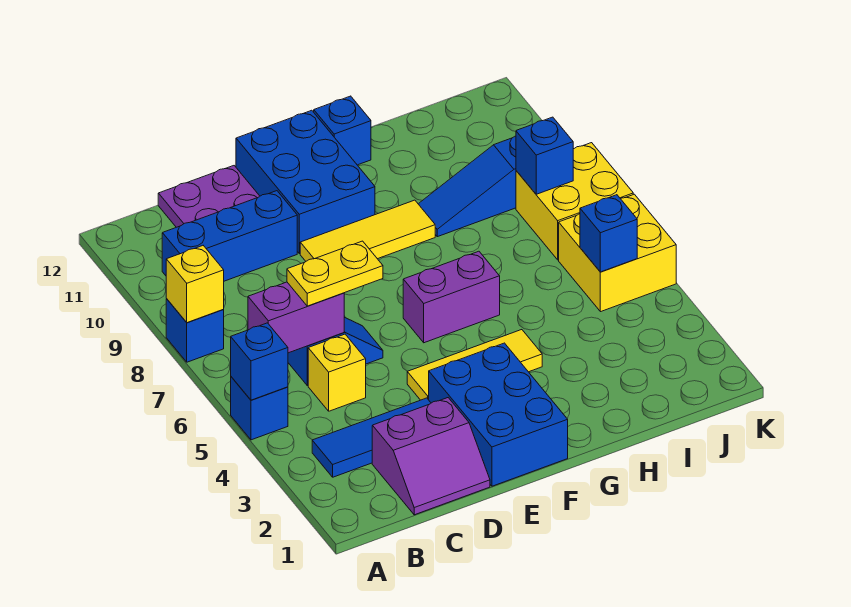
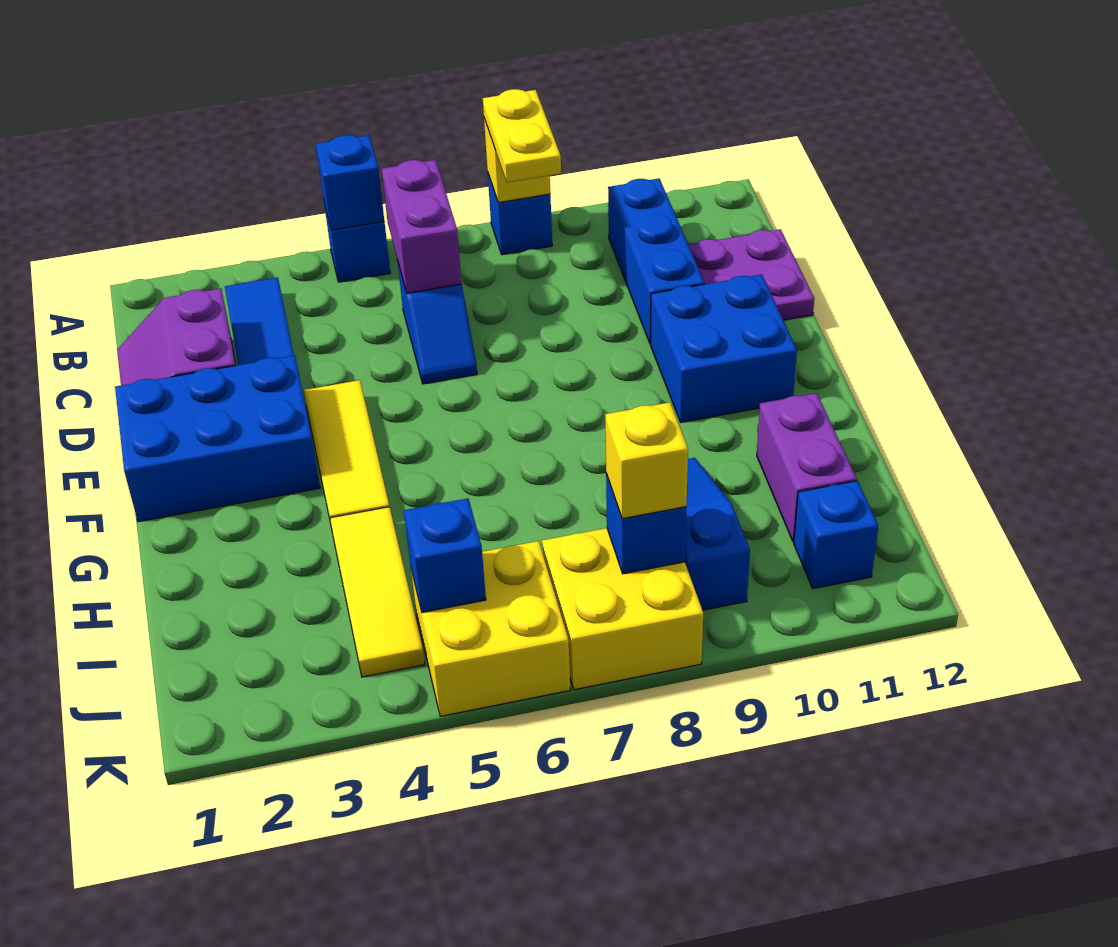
yellow brick C5 level 1 -> yellow brick J8 level 3
yellow plate C6:D6 level 3 -> yellow plate A8:B8 level 3
yellow tile E9:G9 level 1 -> yellow tile H4:J4 level 1
blue brick E10:F12 level 1 -> blue brick E10:F11 level 1
purple brick F6:G6 level 1 -> purple brick H11:I11 level 1
blue brick G12 level 1 -> blue brick J11 level 1

